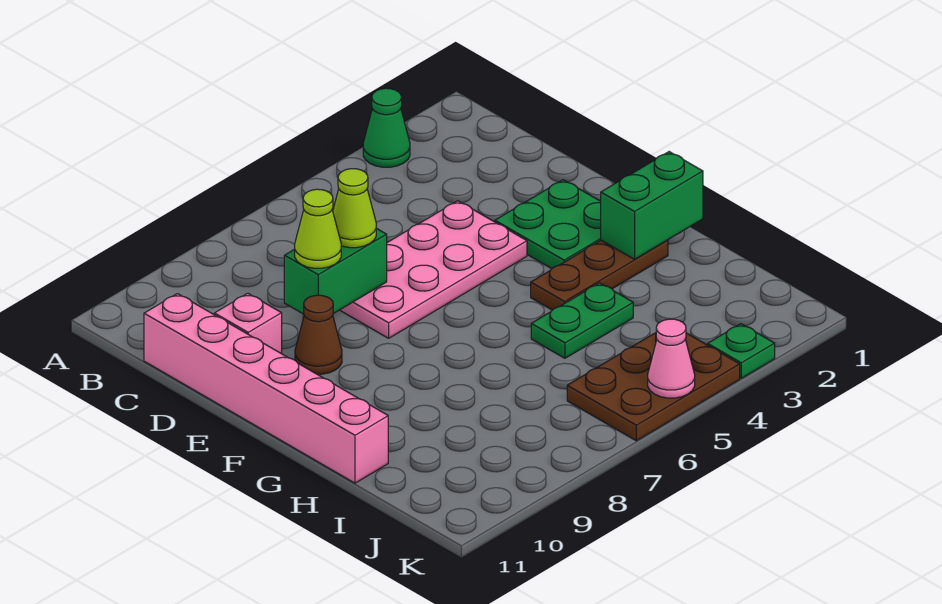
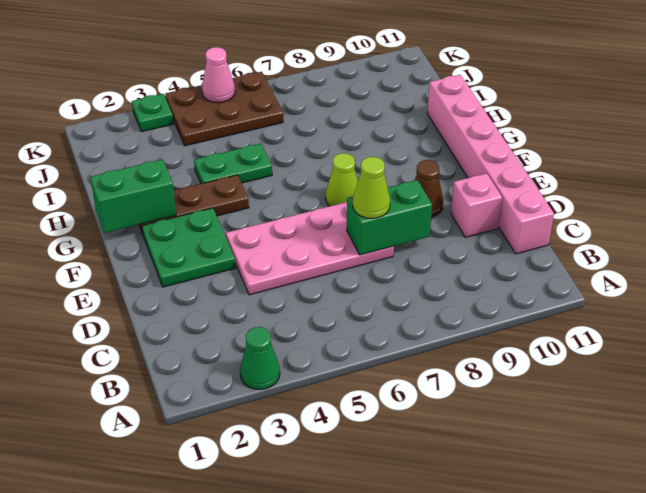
lime cone D8 level 3 -> lime cone F7 level 1

